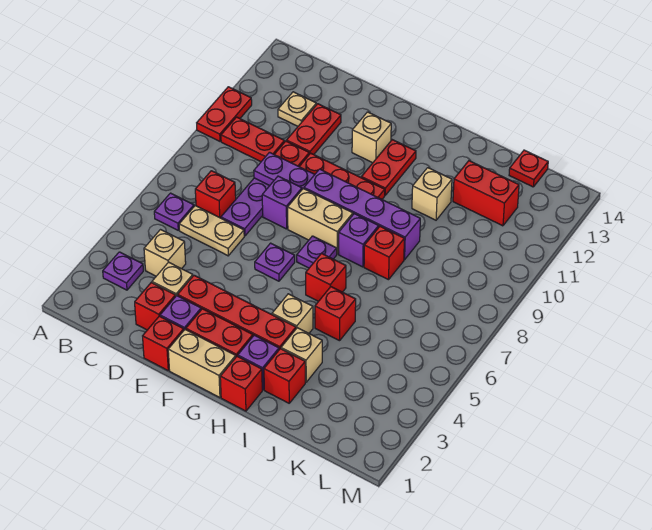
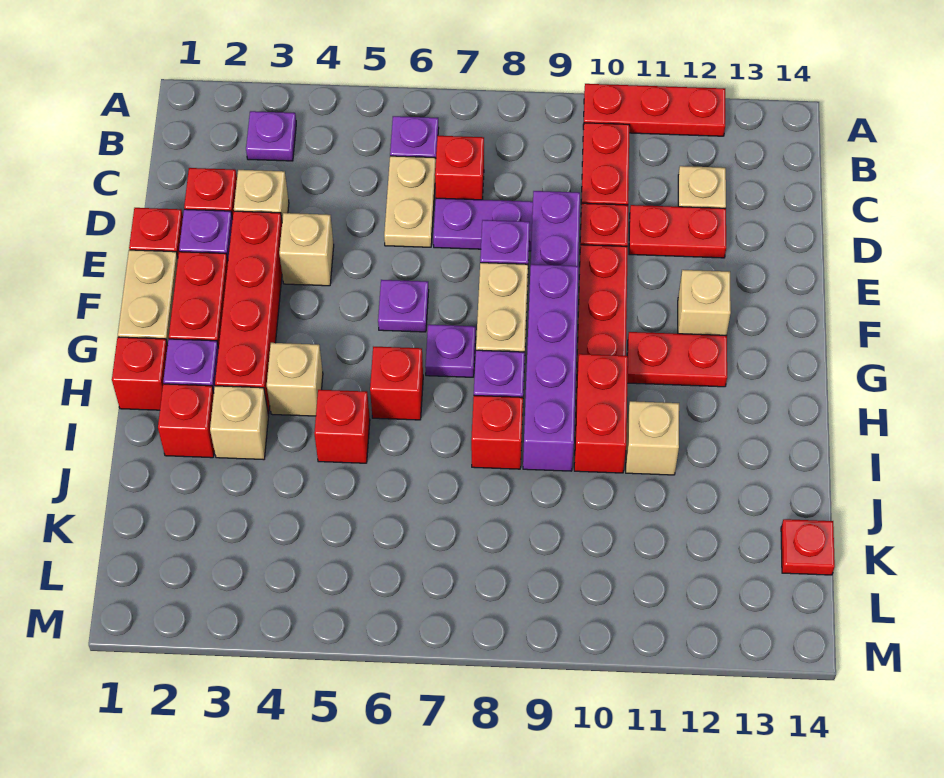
red plate A10:A11 level 1 -> red plate A10:A12 level 1
tan brick C4 level 1 -> tan brick E4 level 1
red brick J12:K12 level 1 -> red brick H10:I10 level 1

